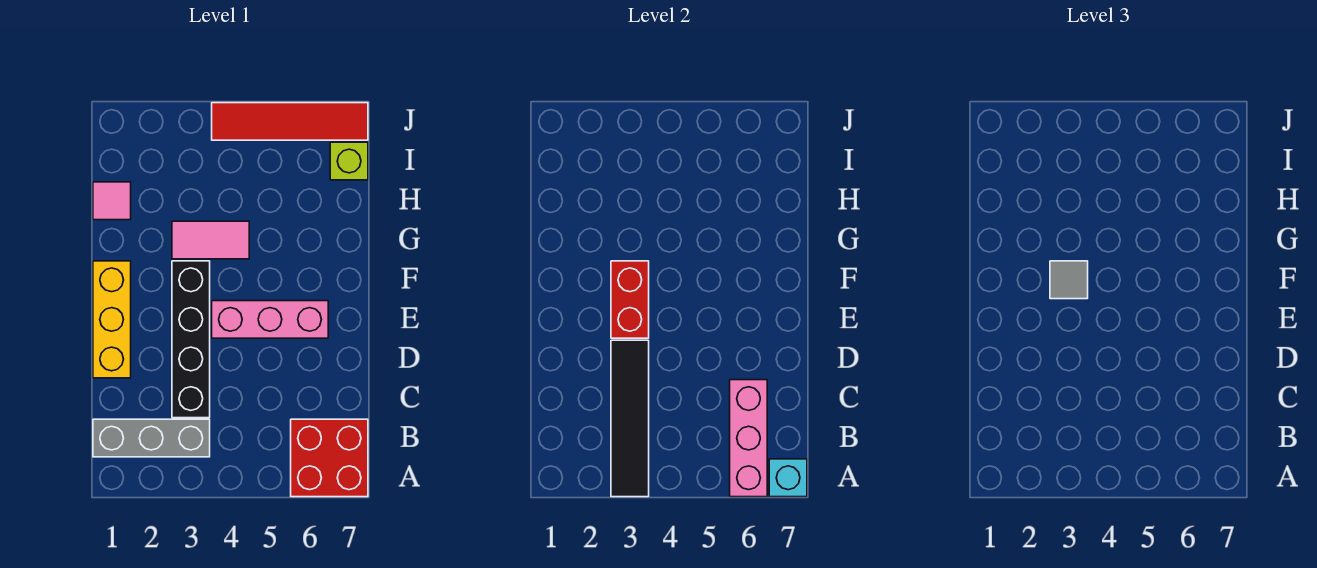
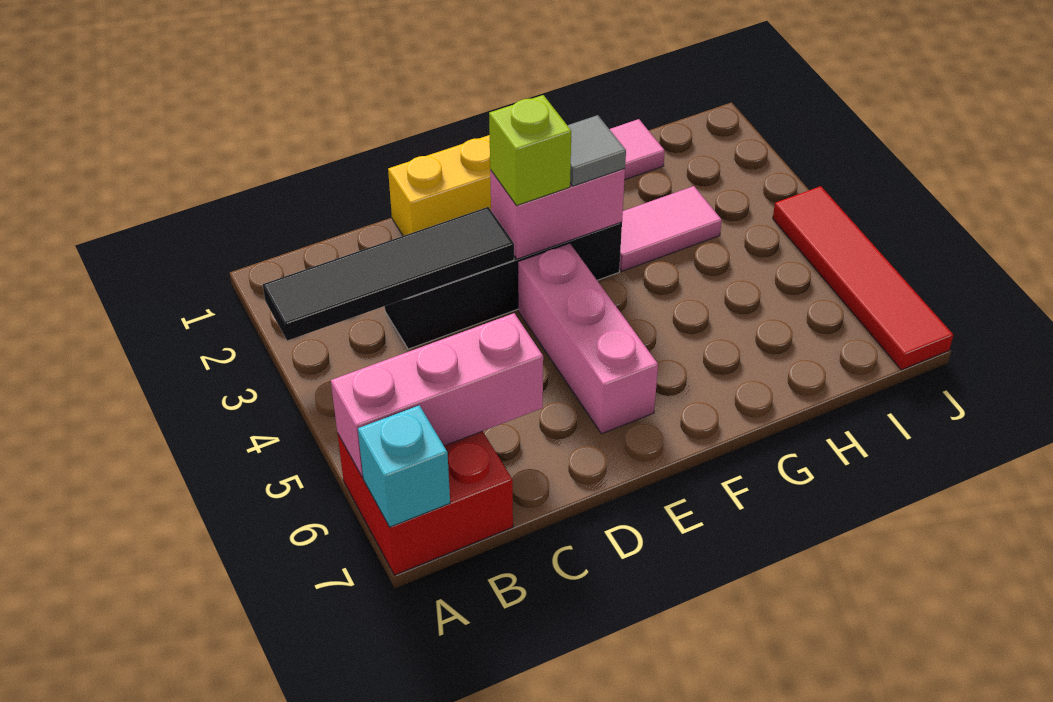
grey brick B1:B3 level 1 -> none
red brick E3:F3 level 2 -> pink brick E3:F3 level 2
pink tile G3:G4 level 1 -> pink tile G3:H3 level 1
lime brick I7 level 1 -> lime brick E3 level 3

